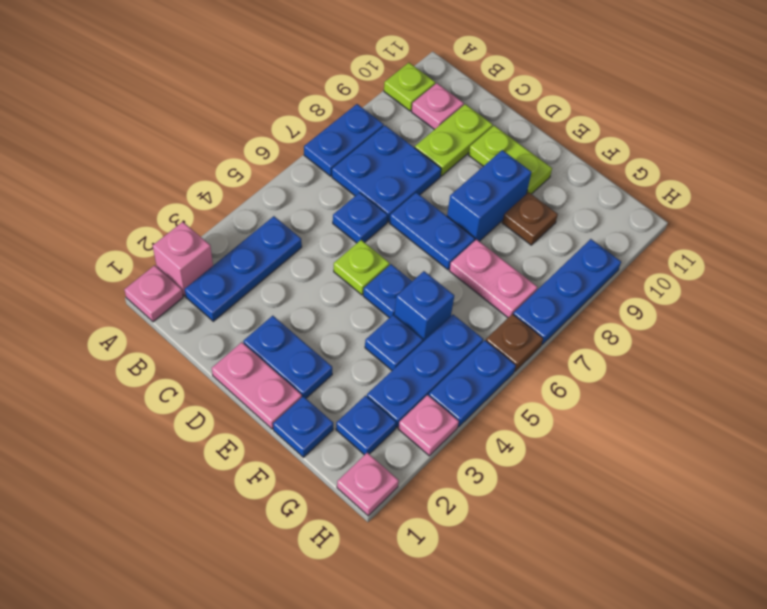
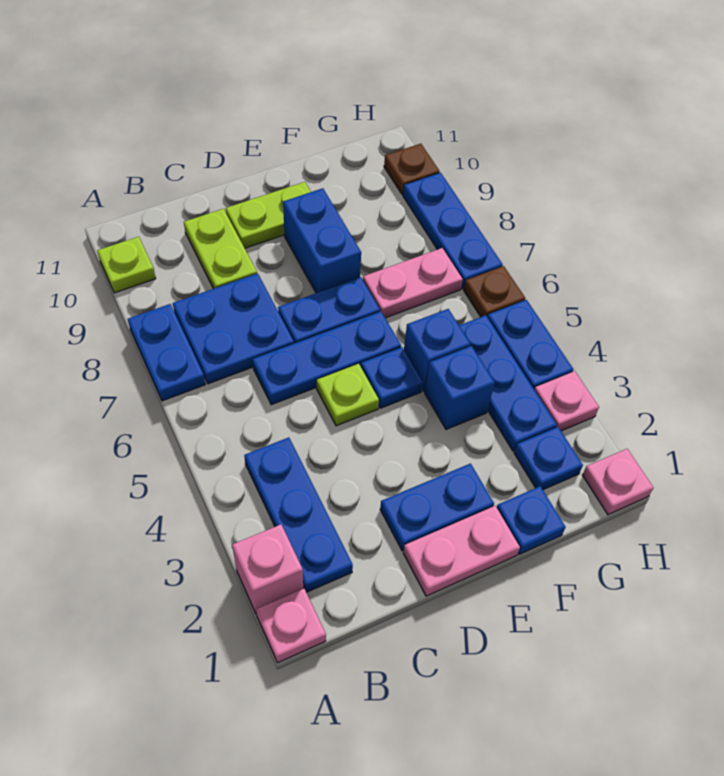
pink plate B10 level 1 -> none
blue plate C6 level 1 -> blue plate C6:E6 level 1
blue plate F4 level 1 -> blue brick F4 level 1
brown plate F9 level 1 -> brown plate H10 level 1

